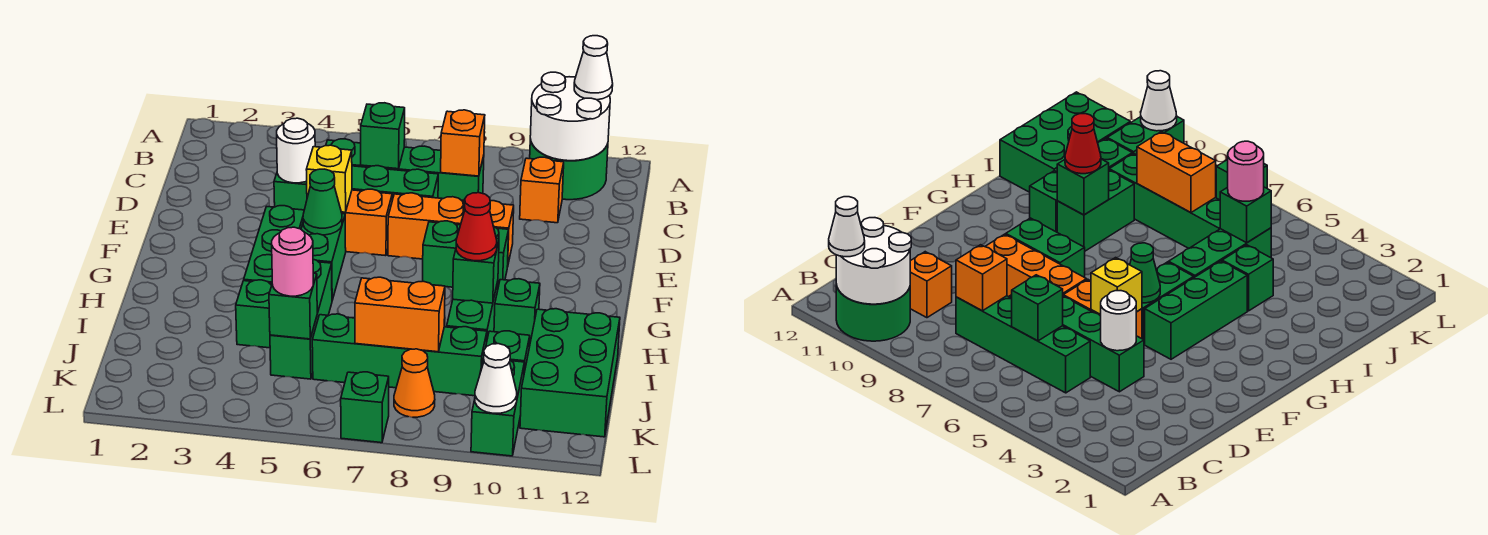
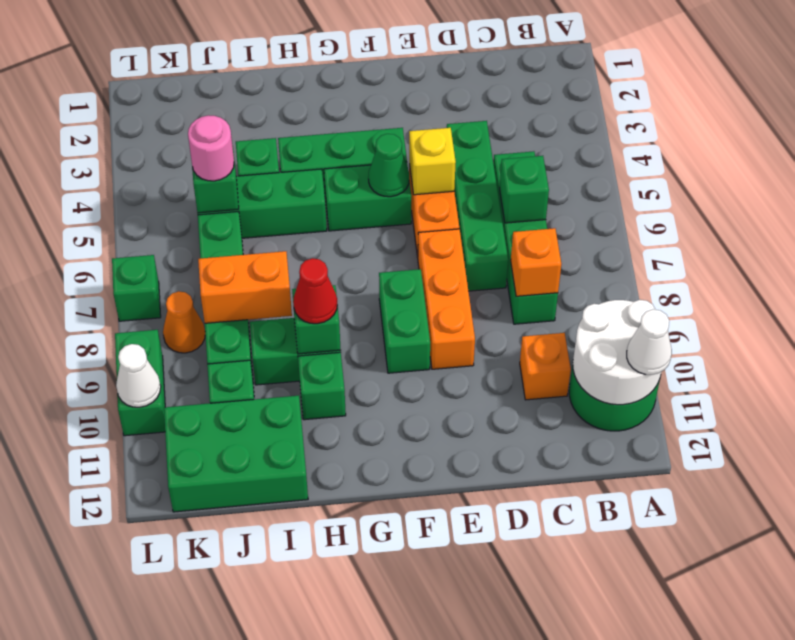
white round brick D4 level 2 -> none
orange brick J7:J8 level 2 -> orange brick I8:J8 level 2
green brick K10:L10 level 1 -> green brick L9:L10 level 1

